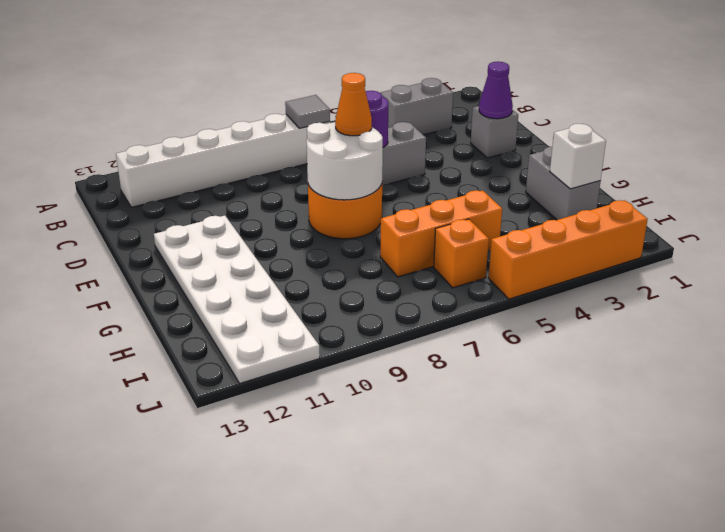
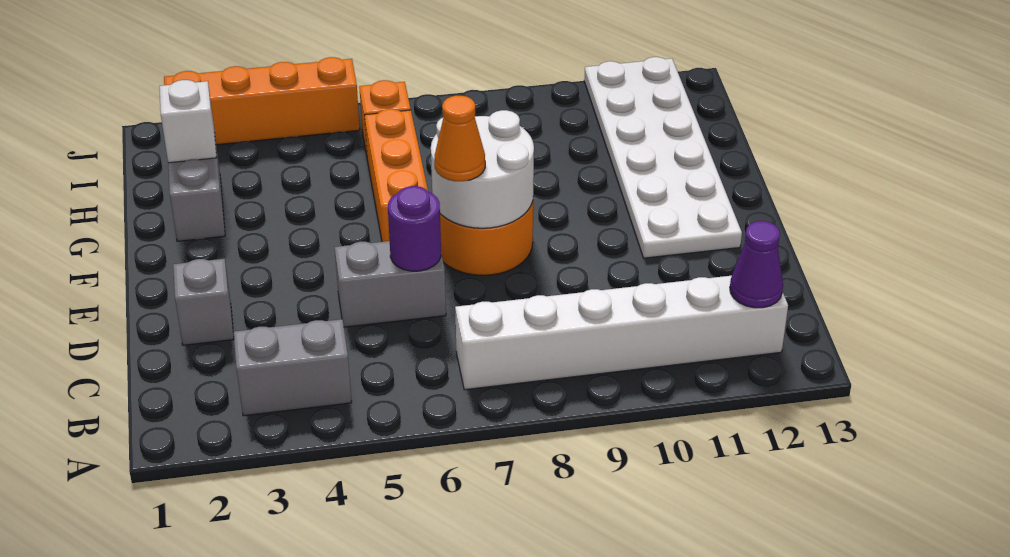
grey tile B7 level 2 -> none
purple cone D2 level 2 -> purple cone B12 level 2
orange brick H5:H7 level 1 -> orange brick F6:H6 level 1

